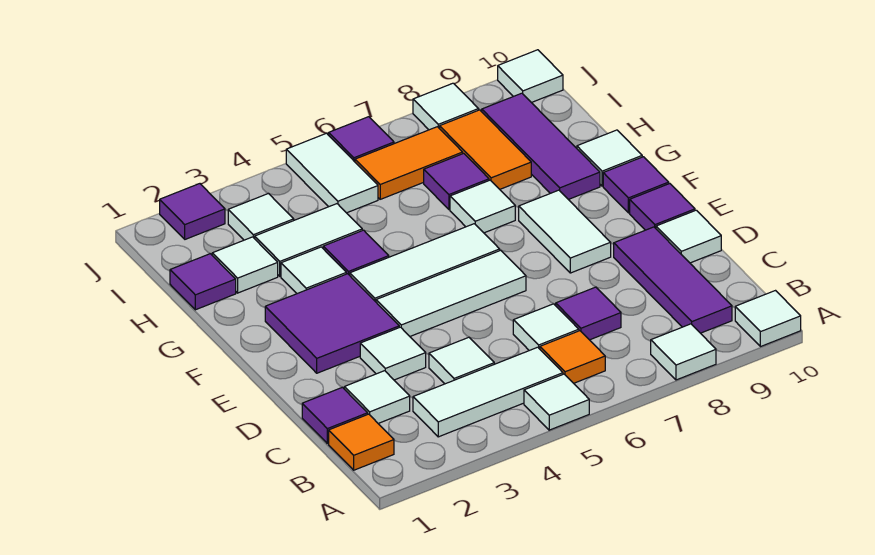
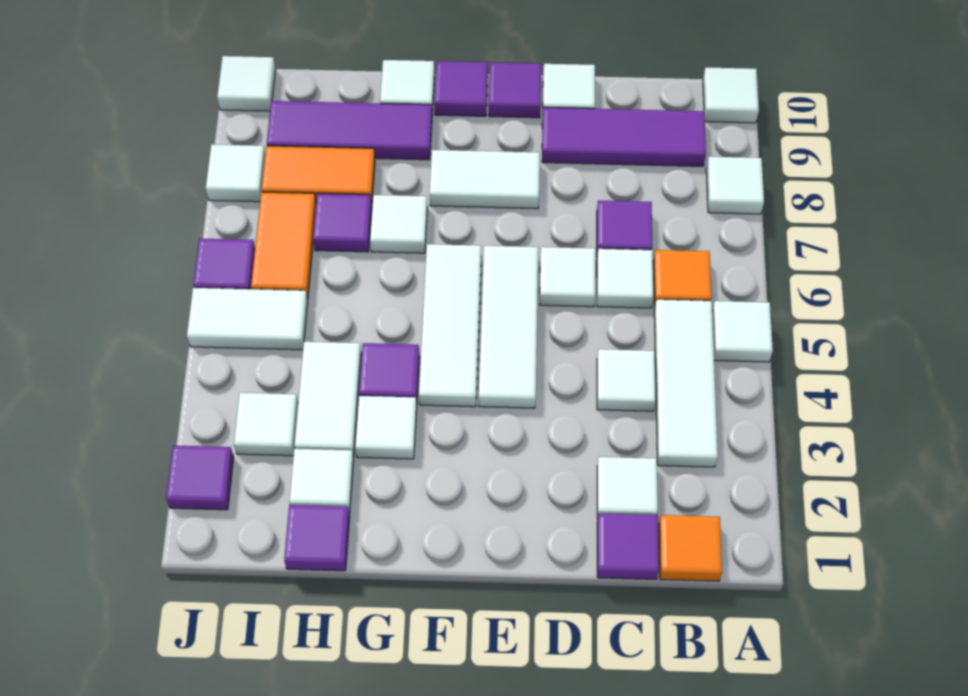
white tile D3 level 1 -> white tile D6 level 1
purple tile E2:F3 level 1 -> none

